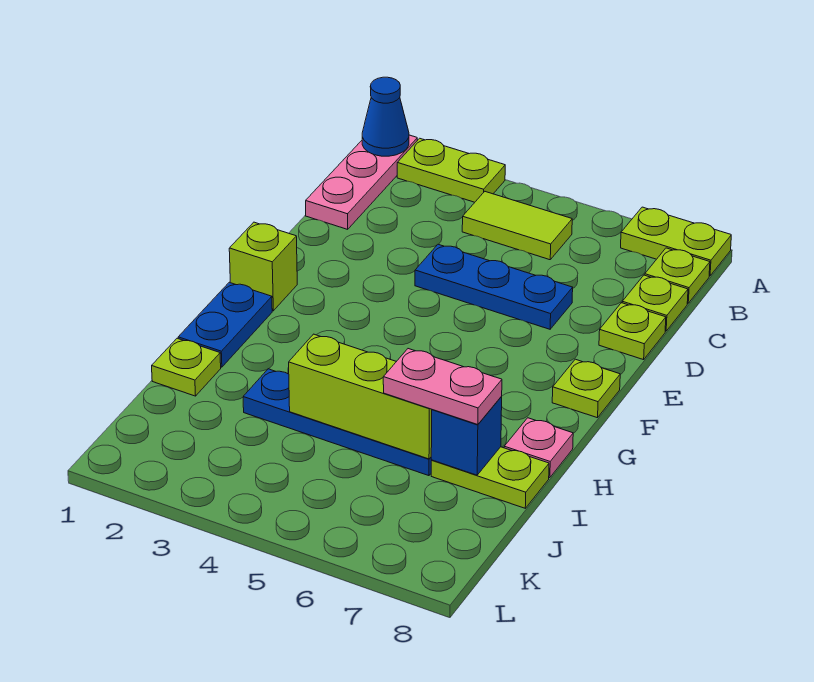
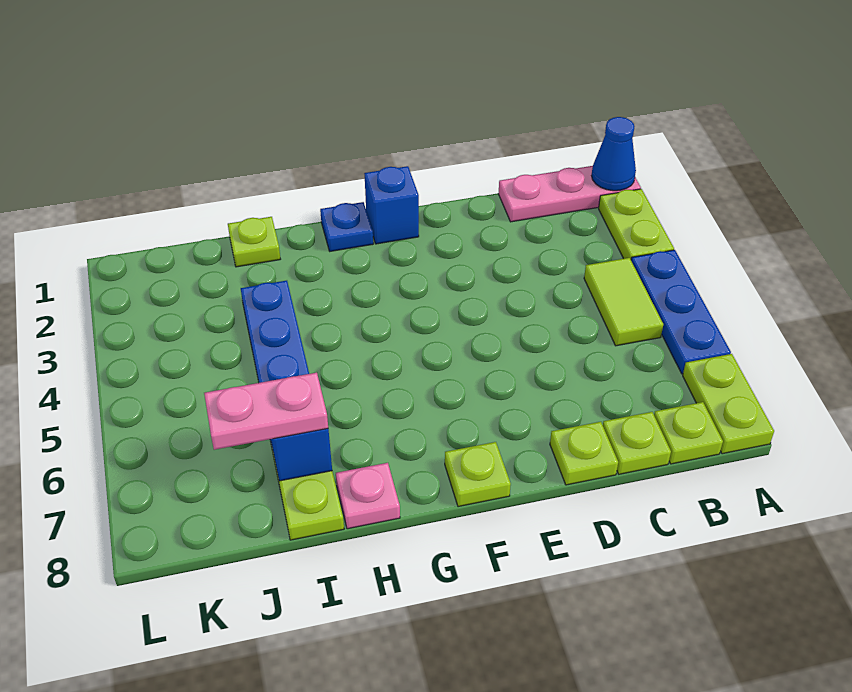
blue plate D4:D6 level 1 -> blue plate A4:A6 level 1
lime brick F1 level 1 -> blue brick F1 level 1
blue plate G1:H1 level 1 -> blue plate G1 level 1
lime brick I4:I6 level 2 -> none
pink plate I6:I7 level 3 -> pink plate I7:J7 level 3

